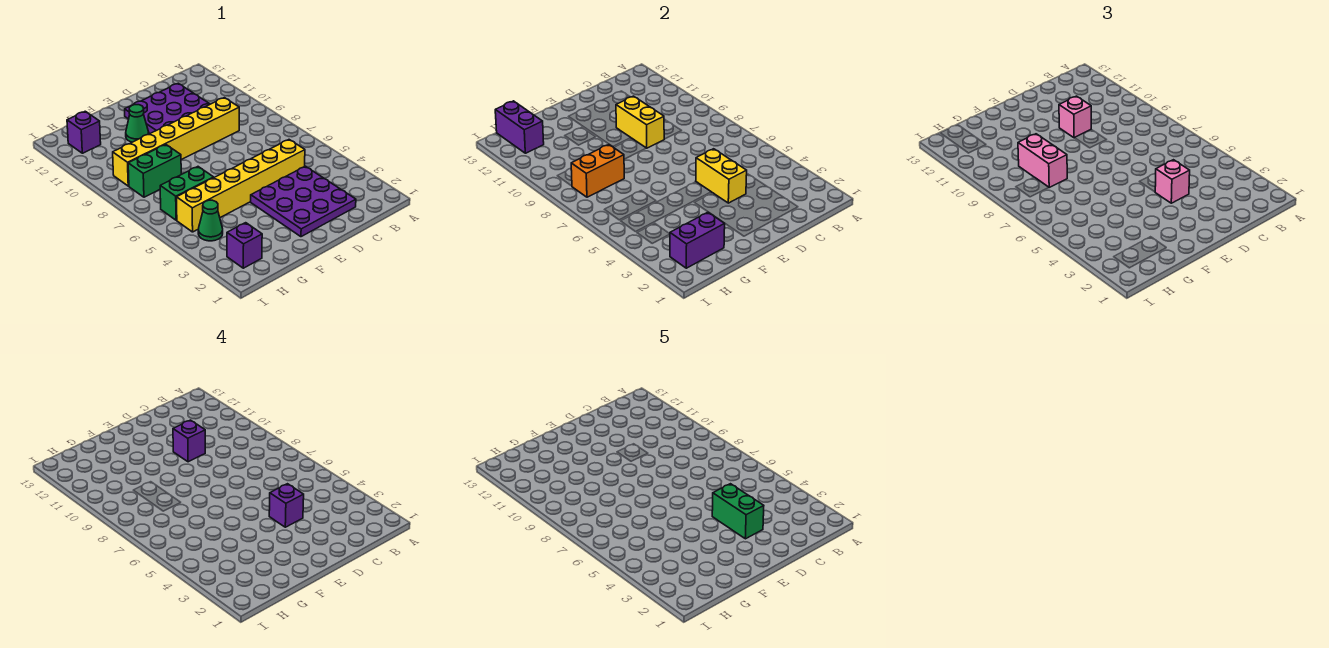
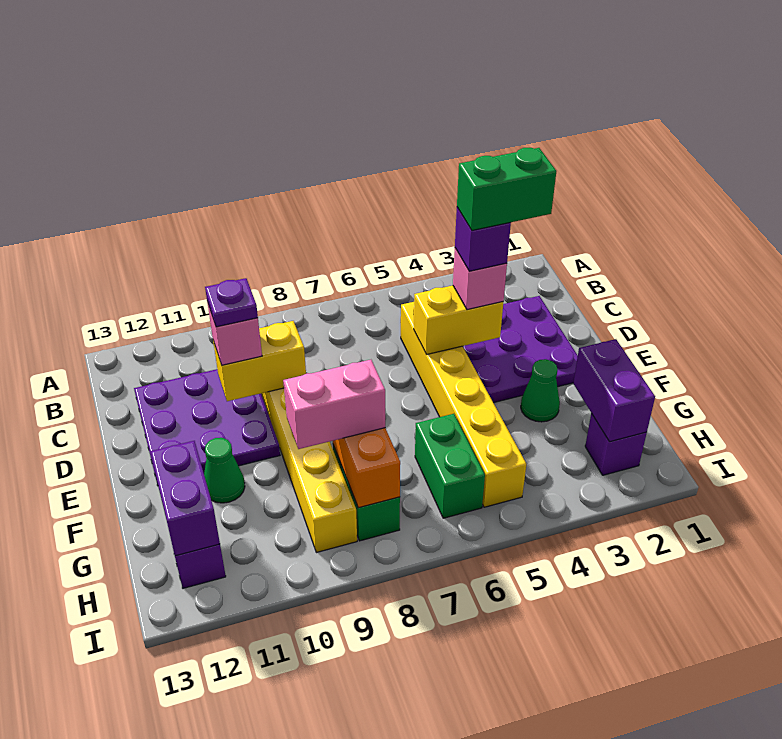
purple brick D10 level 4 -> purple plate D10 level 4
green cone H4 level 1 -> green cone F3 level 1
purple brick H12:H13 level 2 -> purple brick G12:H12 level 2

